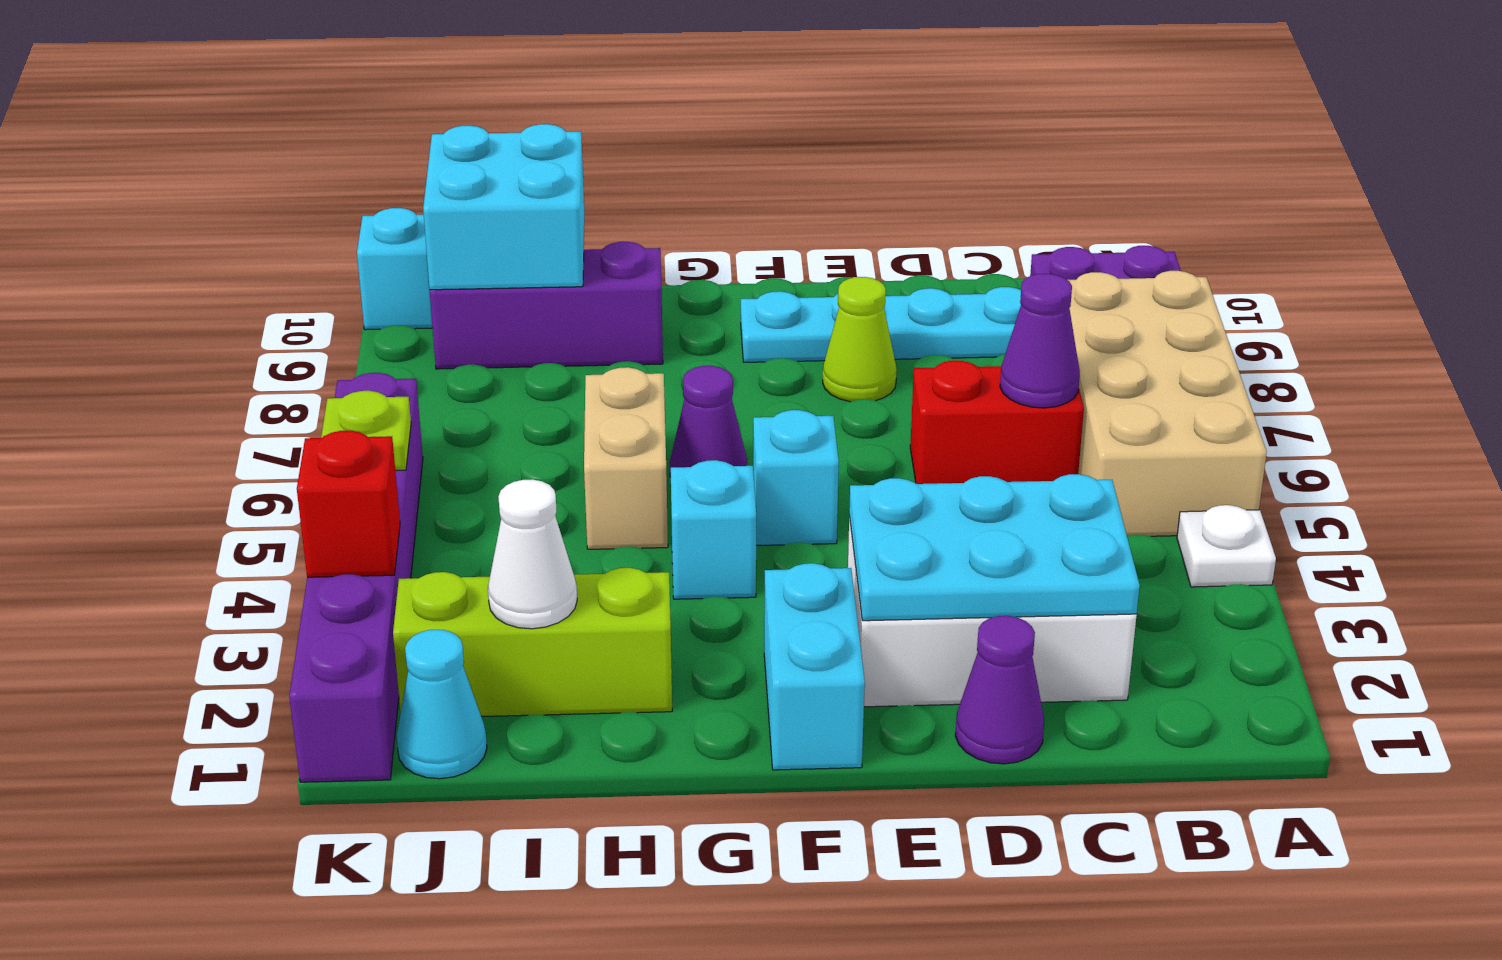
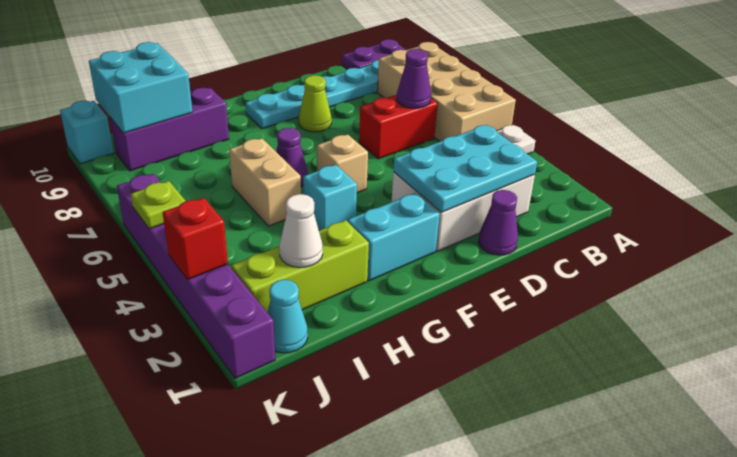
cyan brick F1:F2 level 1 -> cyan brick F2:G2 level 1
cyan brick F5 level 1 -> tan brick F5 level 1

